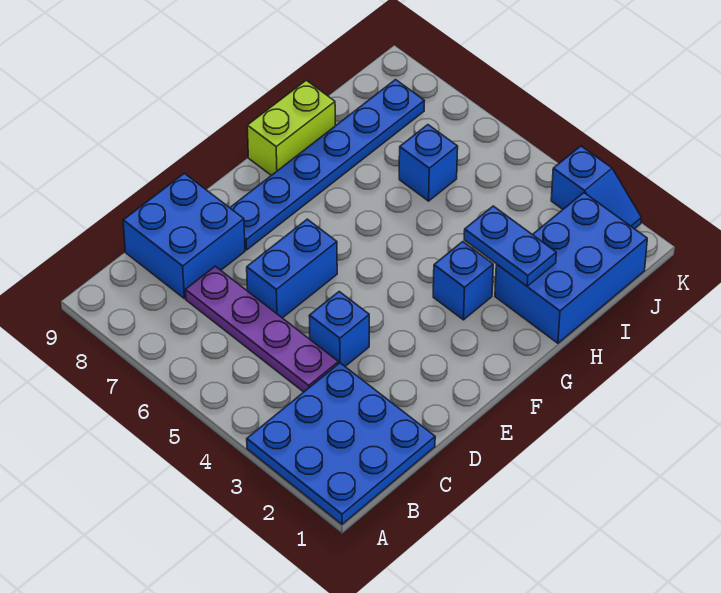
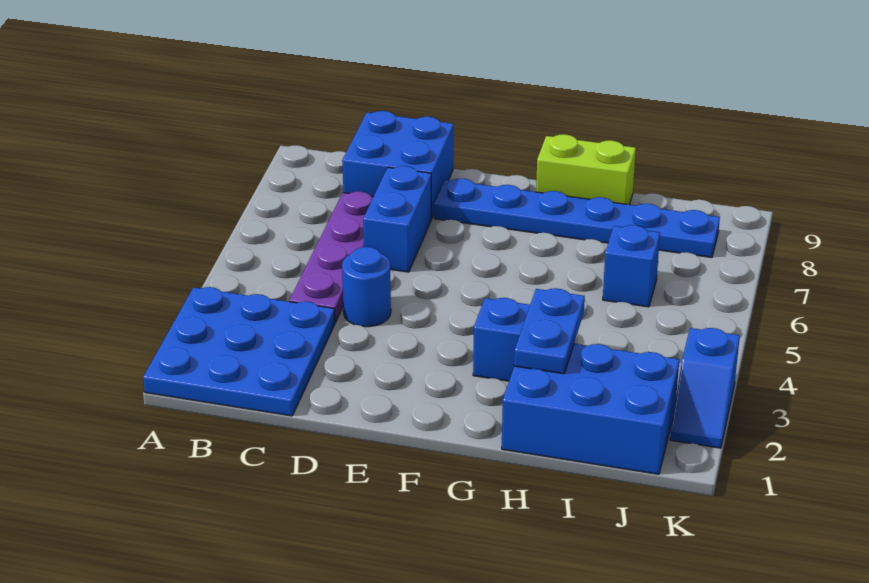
blue brick D4 level 1 -> blue round brick D4 level 1
blue brick D6:E6 level 1 -> blue brick D6:D7 level 1

